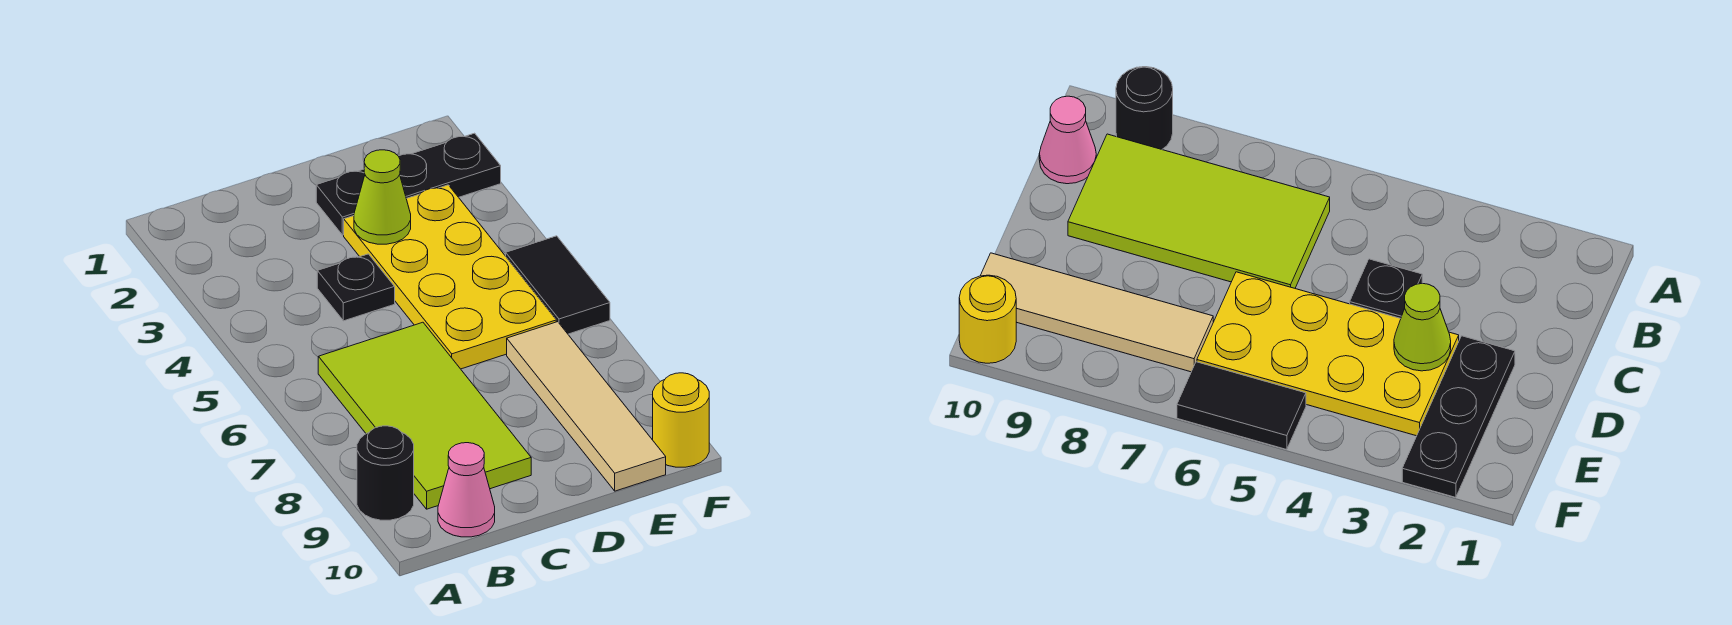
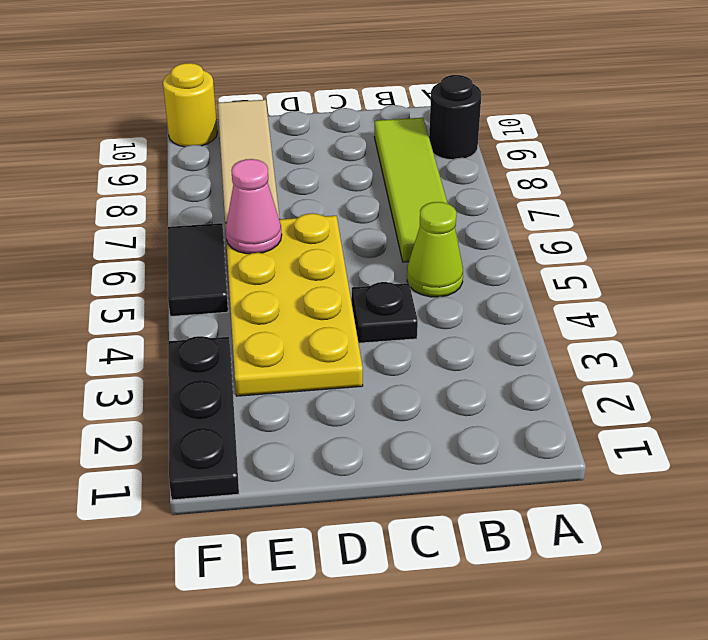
lime tile B6:C9 level 1 -> lime tile B6:B9 level 1
pink cone B10 level 1 -> pink cone E6 level 2
black plate D2:F2 level 1 -> black plate F1:F3 level 1
lime cone D3 level 2 -> lime cone B5 level 1

